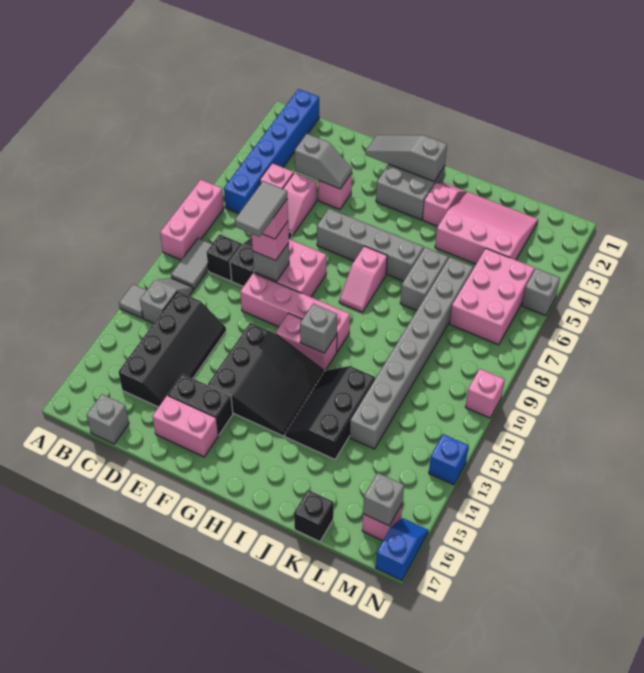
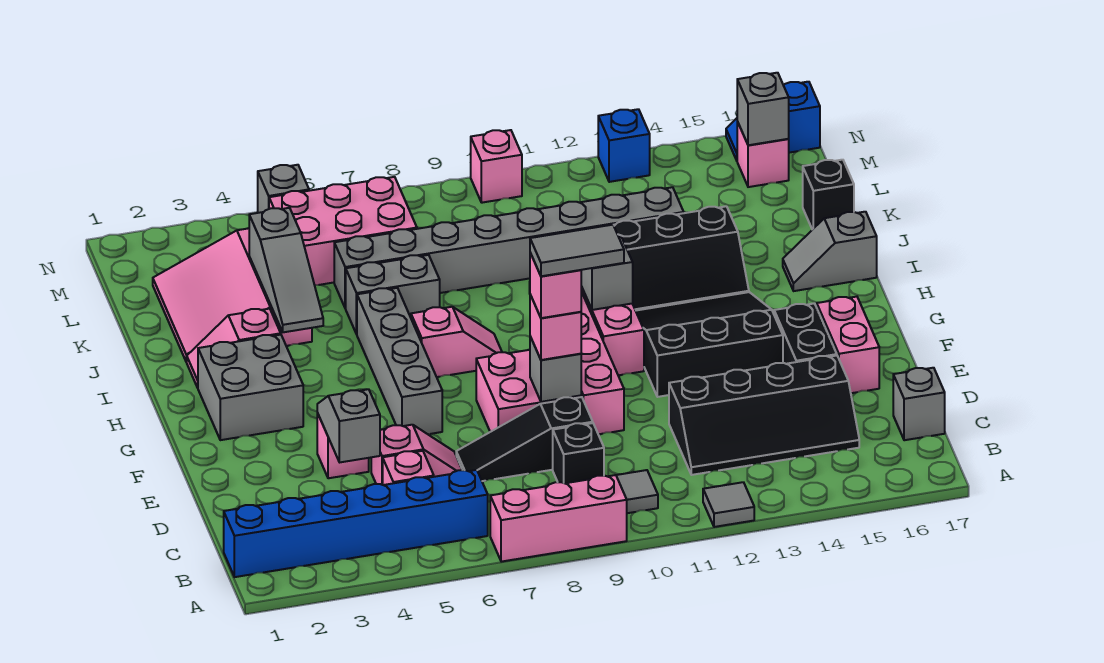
grey slope B11:B12 level 1 top 12 -> grey slope I16:I17 level 1 top 17
black slope C12:D15 level 1 top C -> black slope C12:D15 level 1 top D
grey slope F2:H2 level 2 top H -> grey slope I4:K4 level 2 top K

